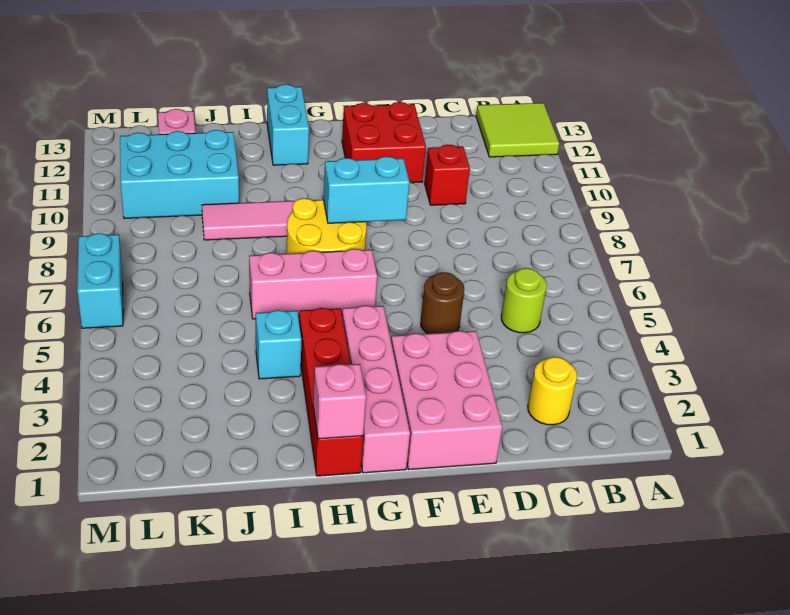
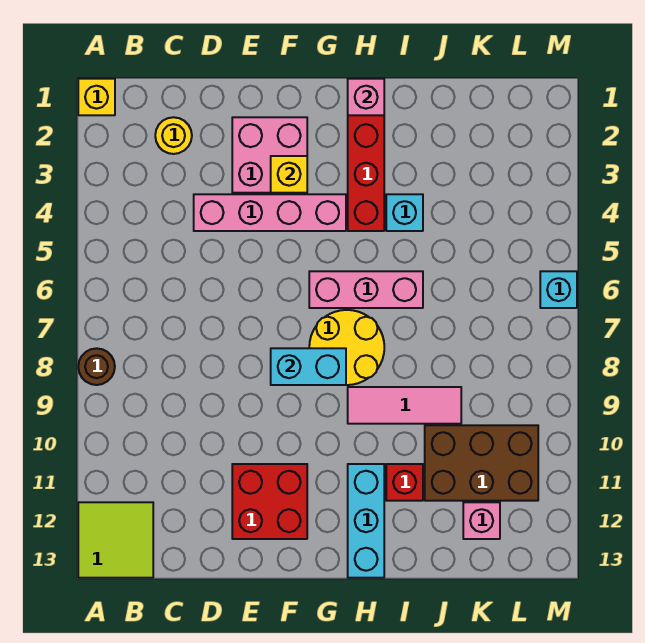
none -> yellow brick A1 level 1
lime round brick C5 level 1 -> none
red brick D10 level 1 -> red brick I11 level 1
pink brick E1:F3 level 1 -> pink brick E2:F3 level 1
brown round brick E5 level 1 -> brown round brick A8 level 1
none -> yellow brick F3 level 2
pink brick G1:G4 level 1 -> pink brick D4:G4 level 1
cyan brick H12:H13 level 1 -> cyan brick H11:H13 level 1
cyan brick J10:L11 level 1 -> brown brick J10:L11 level 1
cyan brick M6:M7 level 1 -> cyan brick M6 level 1

